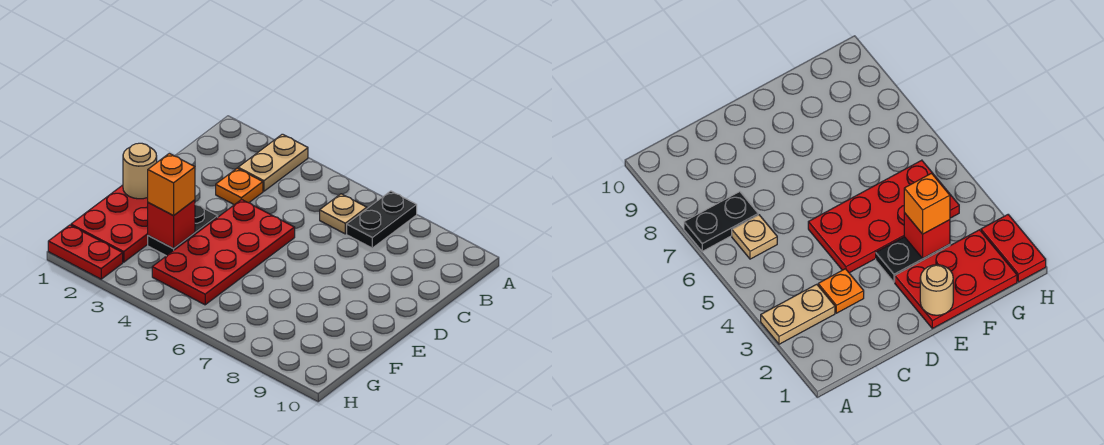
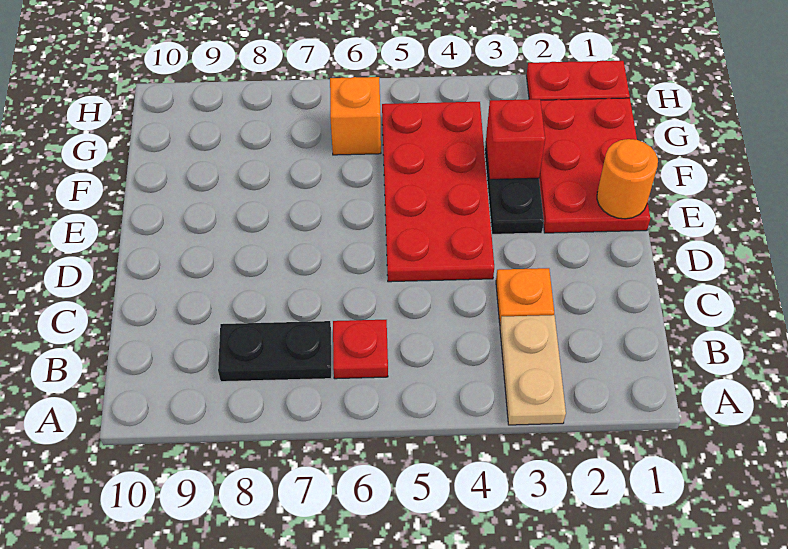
black plate A7:B7 level 1 -> black plate B7:B8 level 1
tan plate B6 level 1 -> red plate B6 level 1
tan round brick E1 level 2 -> orange round brick E1 level 2
orange brick F3 level 3 -> orange brick G6 level 1

